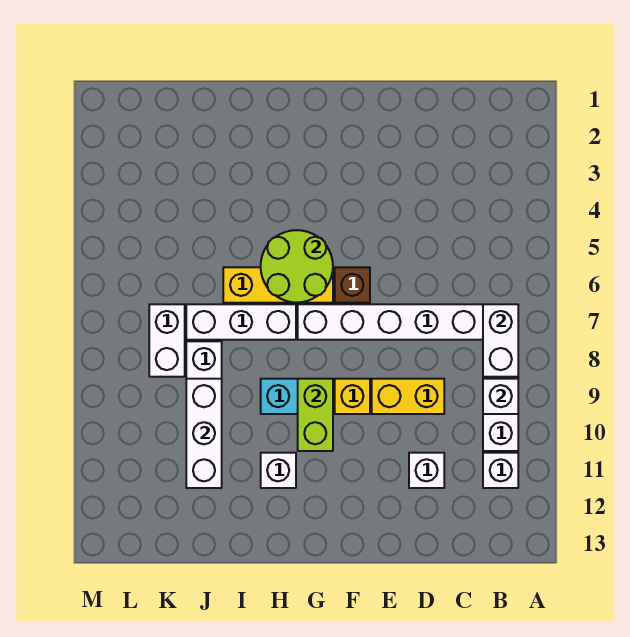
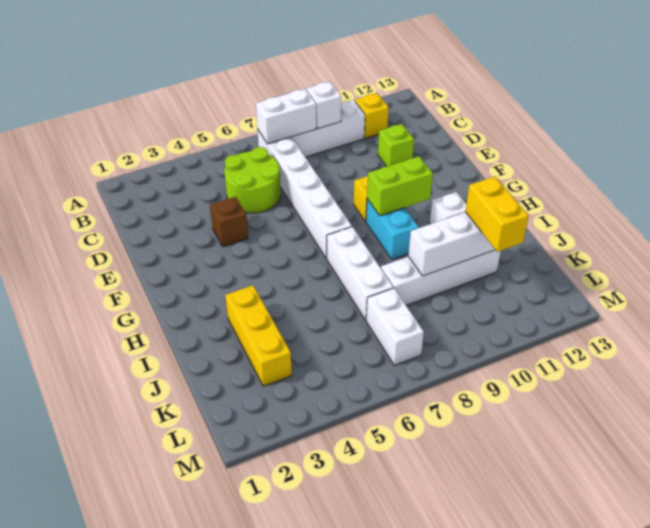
white brick B11 level 1 -> yellow brick B11 level 1
yellow brick D9:E9 level 1 -> yellow brick J11:K11 level 3
white brick D11 level 1 -> lime brick D11 level 1
brown brick F6 level 1 -> brown brick E4 level 1
lime round brick G5:H6 level 2 -> lime round brick C5:D6 level 1
yellow brick G6:I6 level 1 -> yellow brick I3:K3 level 1
white brick K7:K8 level 1 -> white brick K7:L7 level 1

